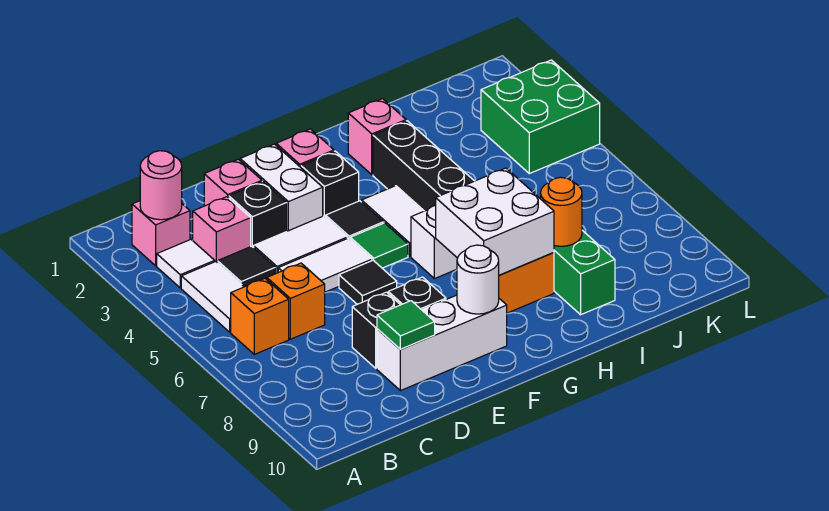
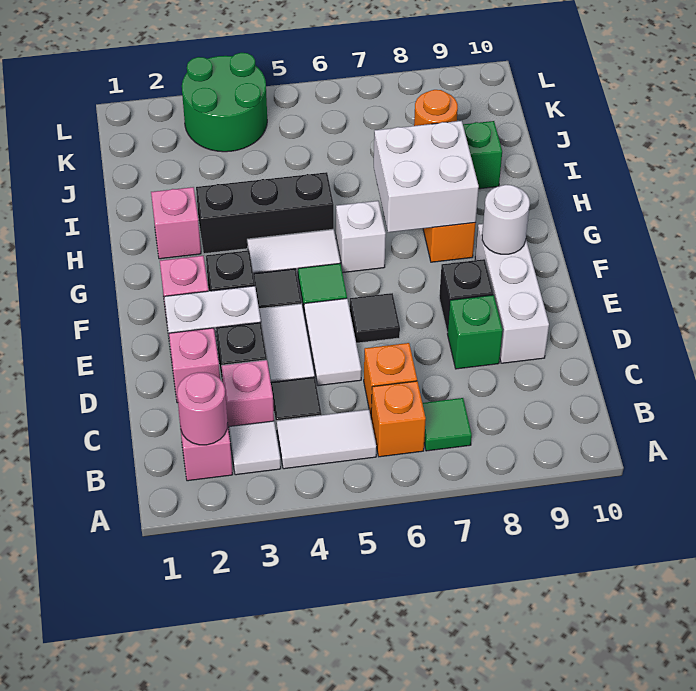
black brick D8 level 1 -> green brick D8 level 1
green tile D9 level 2 -> green tile B7 level 1
green brick K3:L4 level 1 -> green round brick K3:L4 level 1

